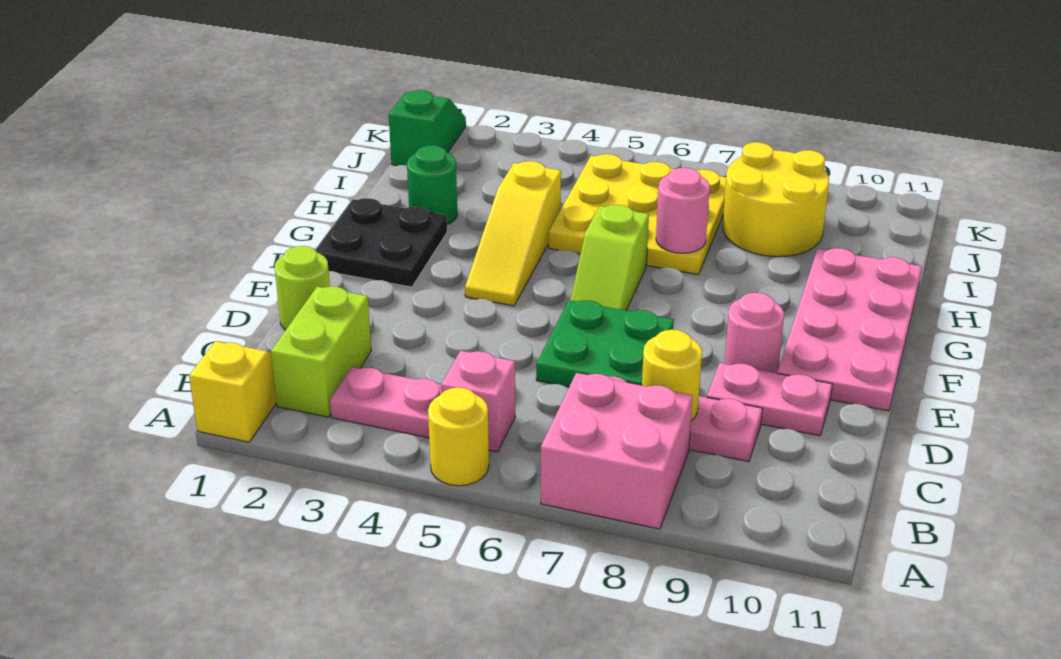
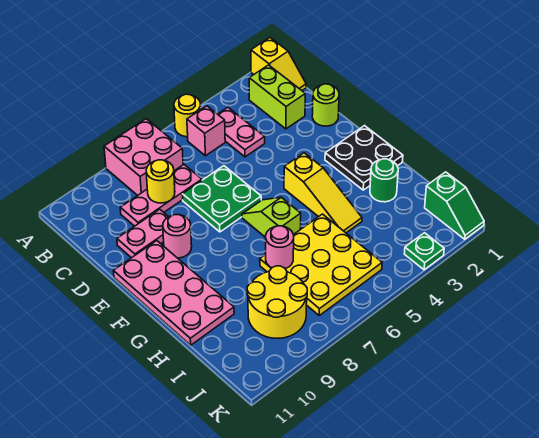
pink plate B3:B4 level 1 -> pink plate B4:C4 level 1
yellow slope F4:H4 level 1 top H -> yellow slope F4:H4 level 1 top F
none -> green plate K3 level 1

